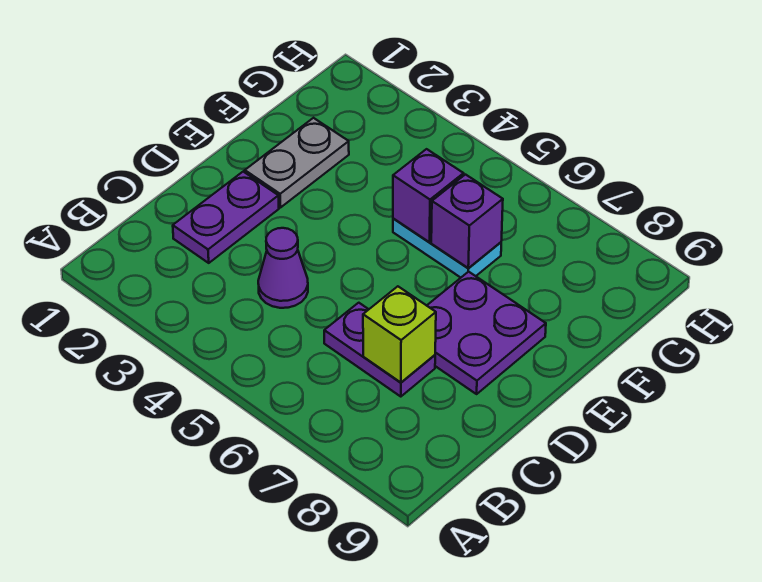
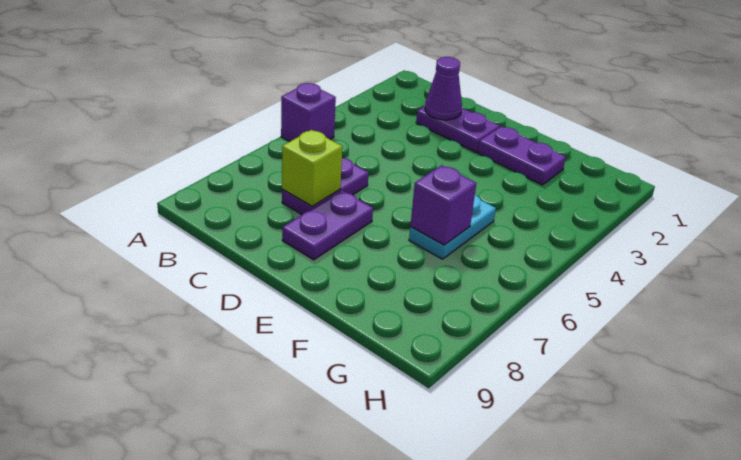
purple cone C4 level 1 -> purple cone C2 level 2
purple plate D7:E8 level 1 -> purple plate D7:D8 level 1
grey plate E2:F2 level 1 -> purple plate E2:F2 level 1
purple brick F5 level 2 -> purple brick A5 level 1

